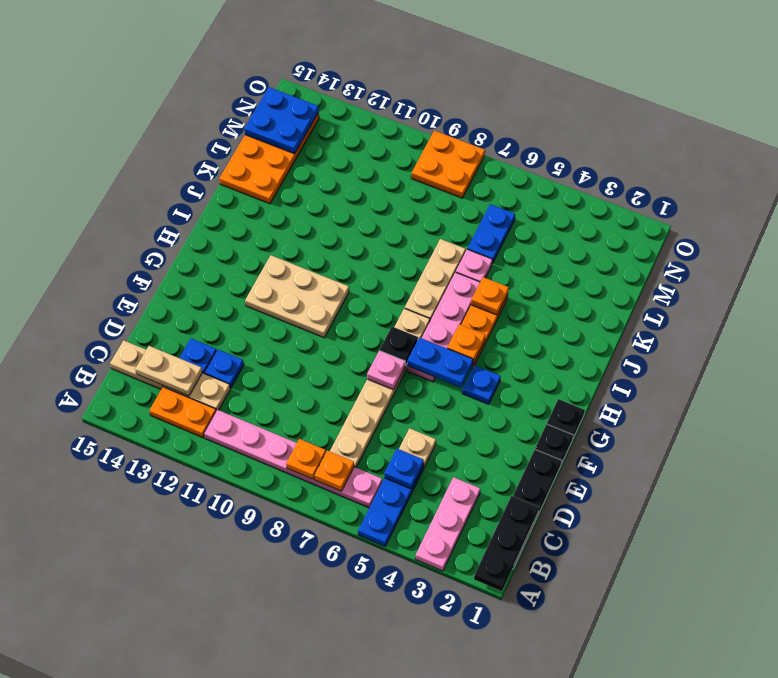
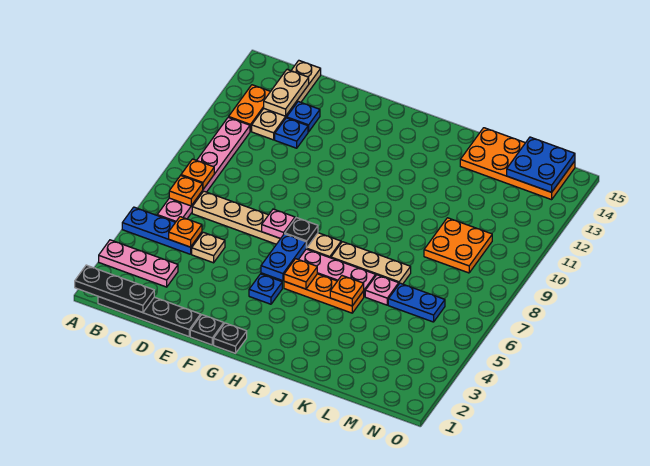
blue plate C5 level 2 -> orange plate C5 level 2
tan plate G10:H12 level 1 -> none
orange plate N8:O9 level 1 -> orange plate L9:M10 level 1

